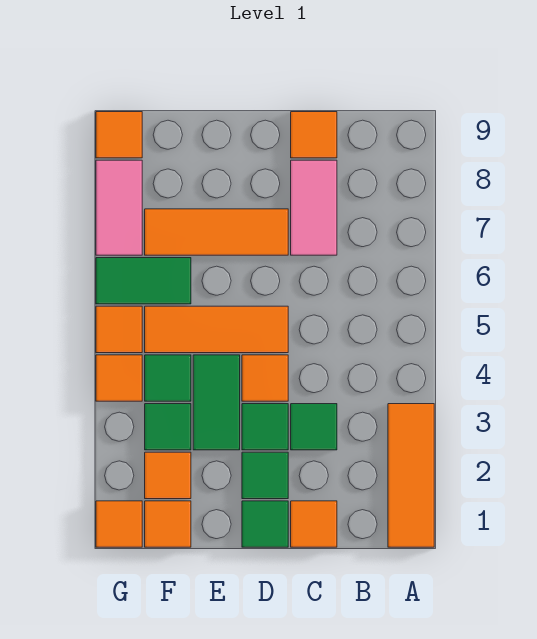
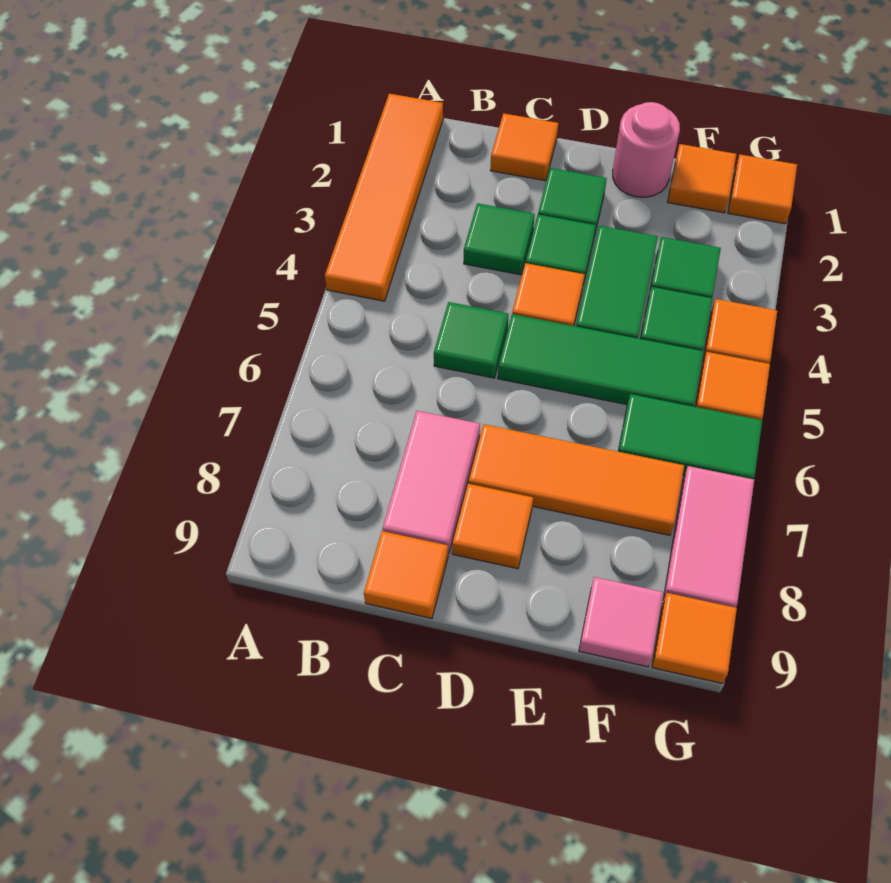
orange tile A1:A3 level 1 -> orange tile A1:A4 level 1
green tile D1 level 1 -> green tile C5 level 1
orange tile D5:F5 level 1 -> green tile D5:F5 level 1
none -> pink round brick E1 level 1
orange tile F2 level 1 -> orange tile D8 level 1
none -> pink tile F9 level 1

